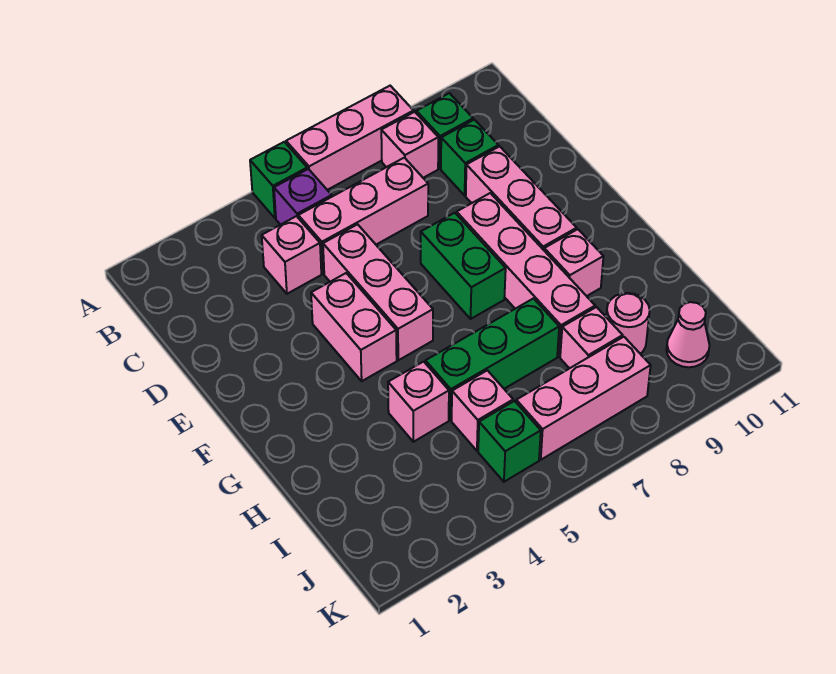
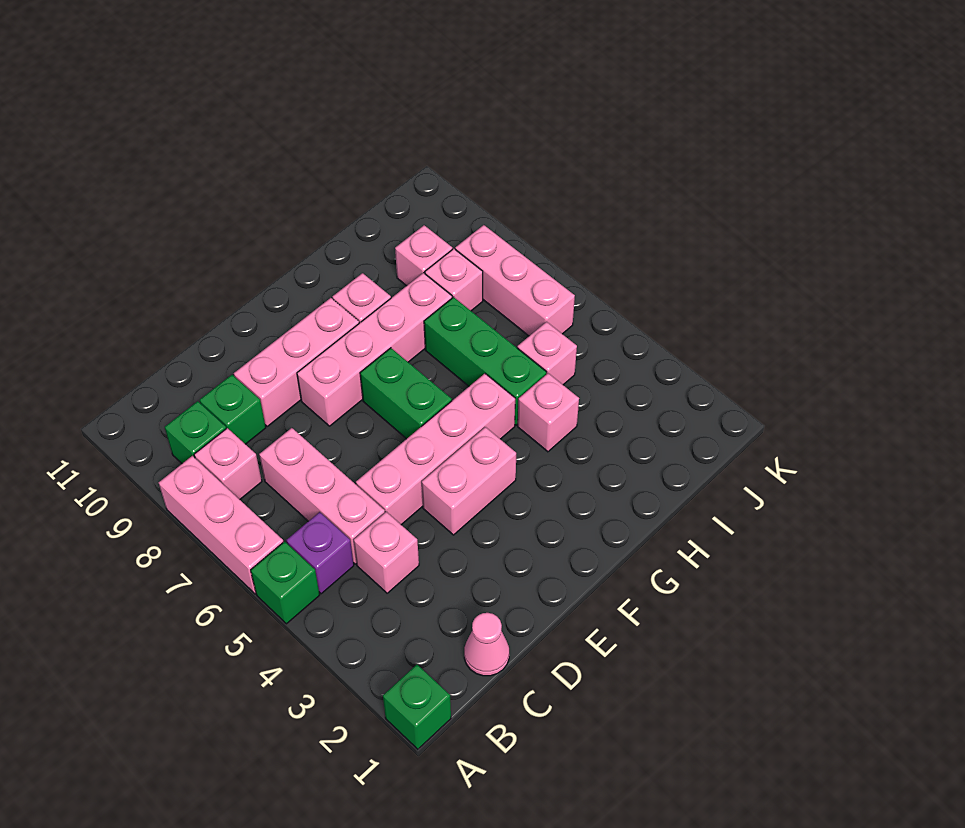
pink brick D5:F5 level 1 -> pink brick D5:G5 level 1
green brick E7:F7 level 1 -> green brick F6:F7 level 1
pink round brick I9 level 1 -> pink brick I9 level 1
green brick J5 level 1 -> green brick A1 level 1
pink cone J10 level 1 -> pink cone C1 level 1

